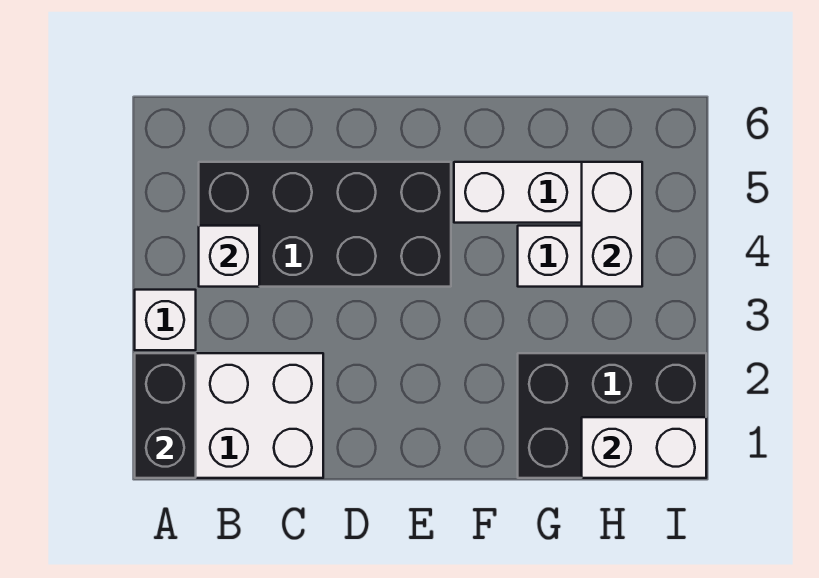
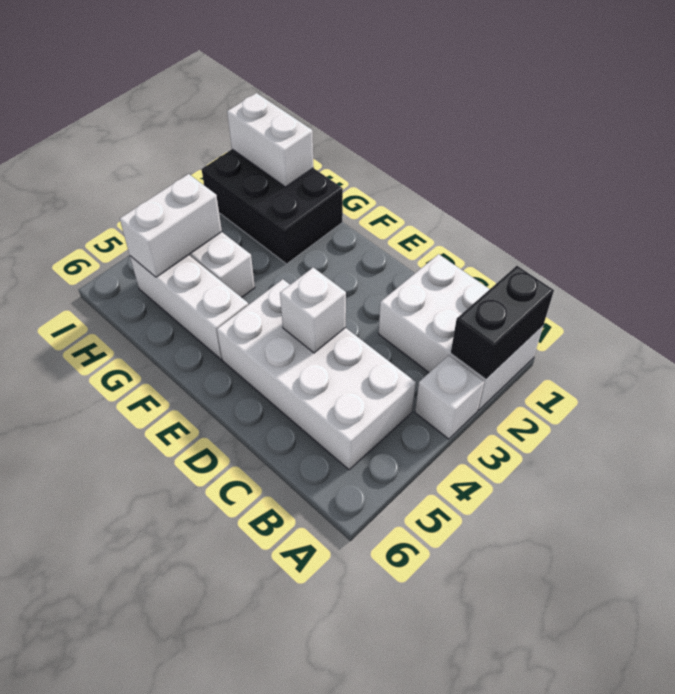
black brick B4:E5 level 1 -> white brick B4:E5 level 1
white brick B4 level 2 -> white brick D4 level 2

